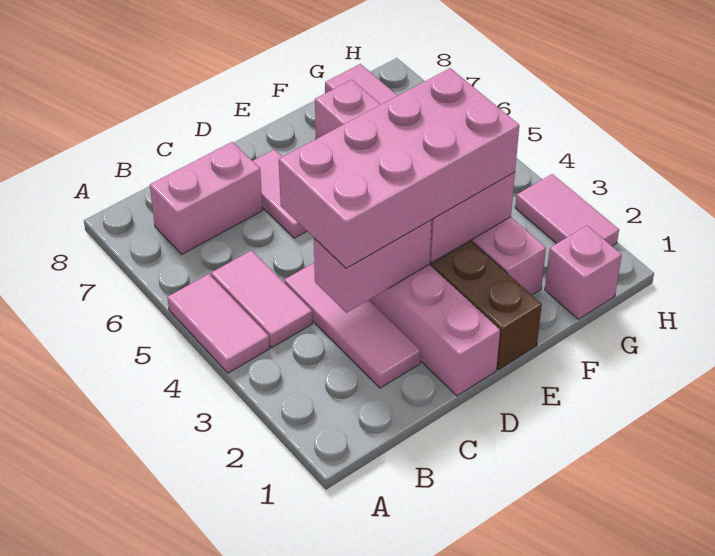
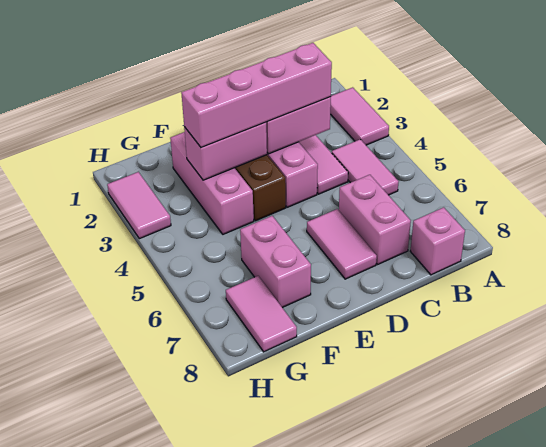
pink tile A4:A5 level 1 -> pink tile A2:A3 level 1
pink brick B7:C7 level 1 -> pink brick C6:C7 level 1
pink brick C3:F4 level 3 -> pink brick C3:F3 level 3
pink brick G1 level 1 -> pink brick B8 level 1

